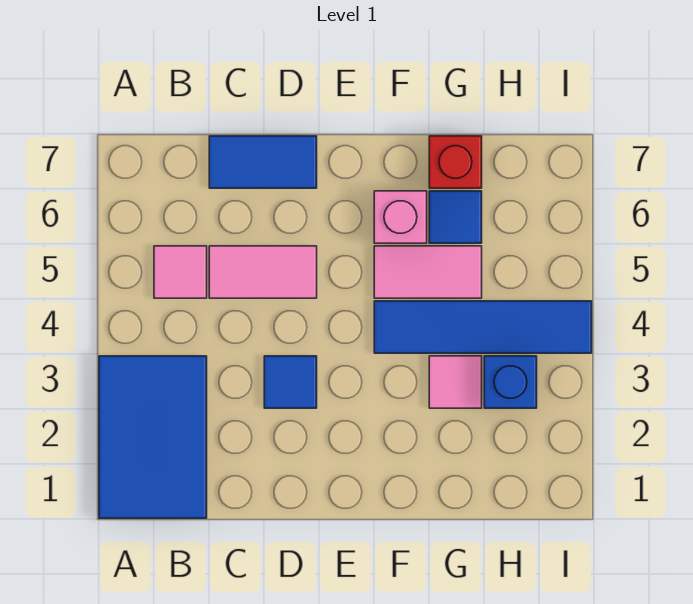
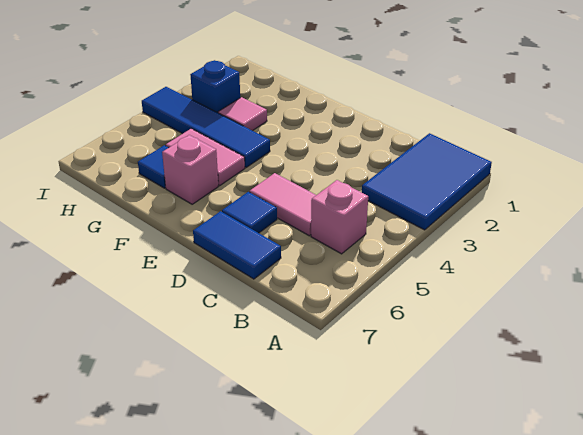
pink tile B5 level 1 -> pink brick B5 level 1
blue tile D3 level 1 -> blue tile D6 level 1
red brick G7 level 1 -> none

